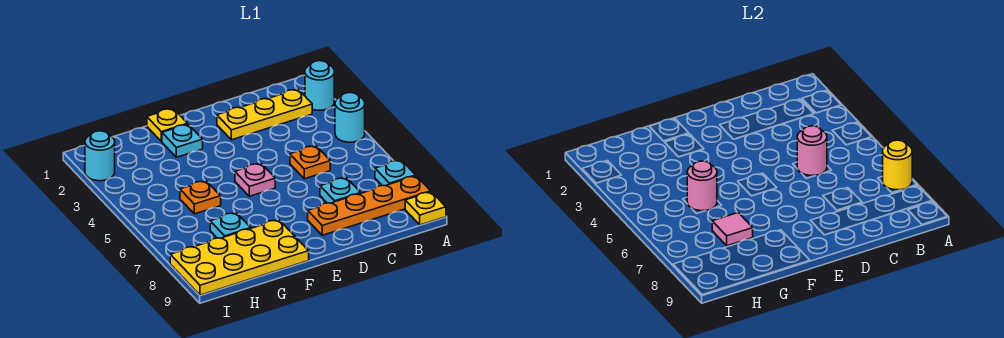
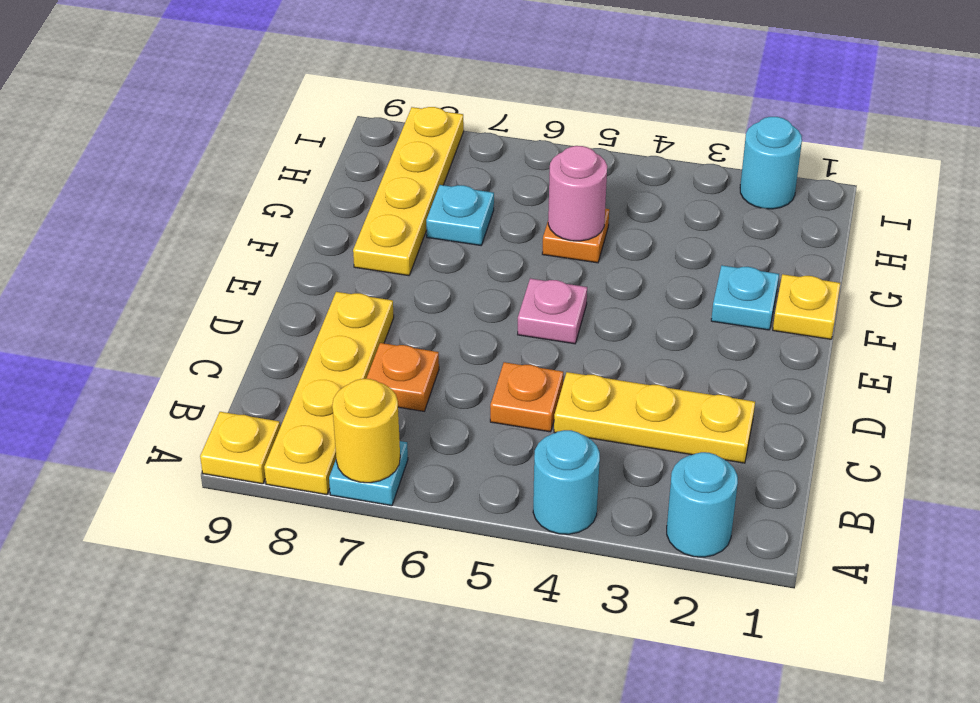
orange plate A8:D8 level 1 -> yellow plate A8:D8 level 1
yellow plate B2:D2 level 1 -> yellow plate C2:C4 level 1
pink round brick C5 level 2 -> none
cyan plate C7 level 1 -> orange plate C7 level 1
yellow plate F8:I9 level 1 -> yellow plate F8:I8 level 1
pink tile G7 level 2 -> none

